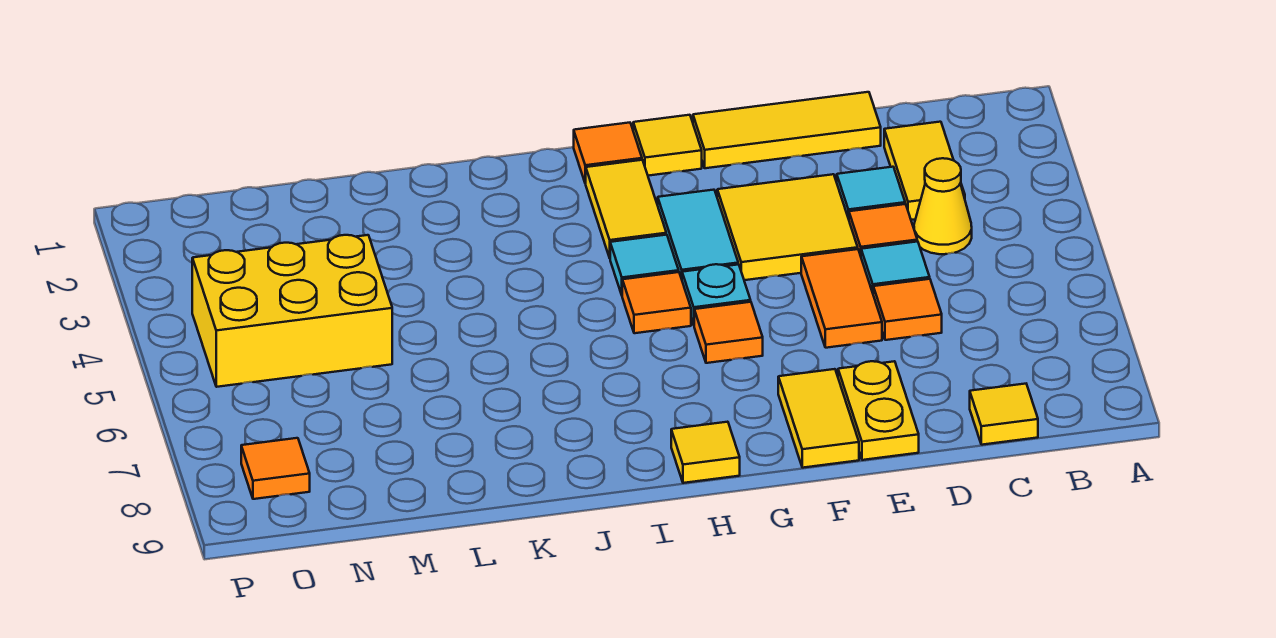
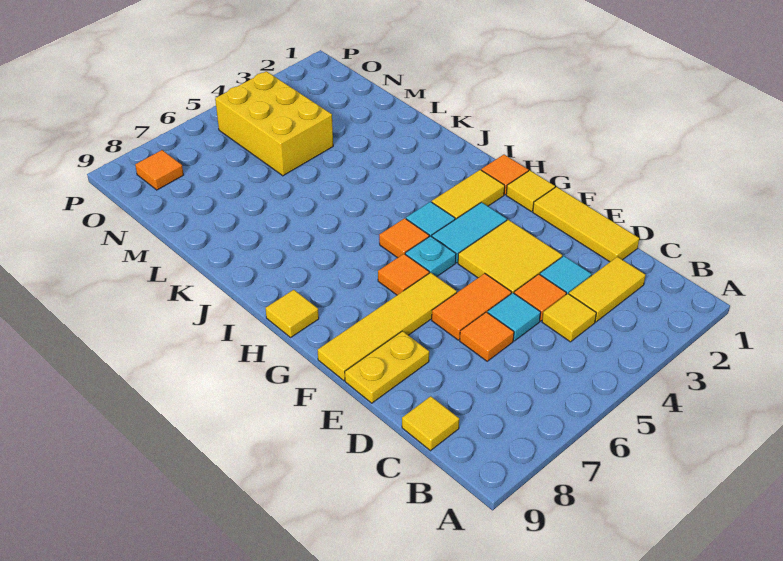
yellow cone C4 level 1 -> yellow tile C4 level 1
yellow tile F8:F9 level 1 -> yellow tile F6:F9 level 1

